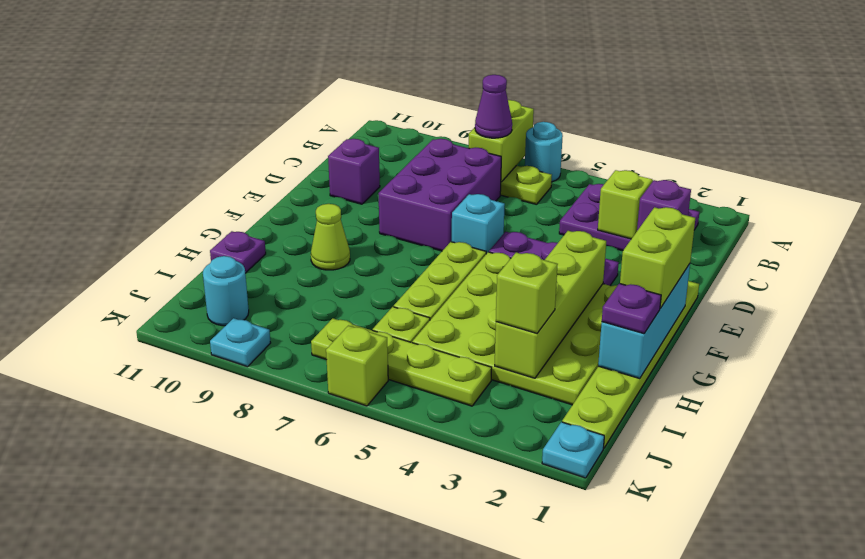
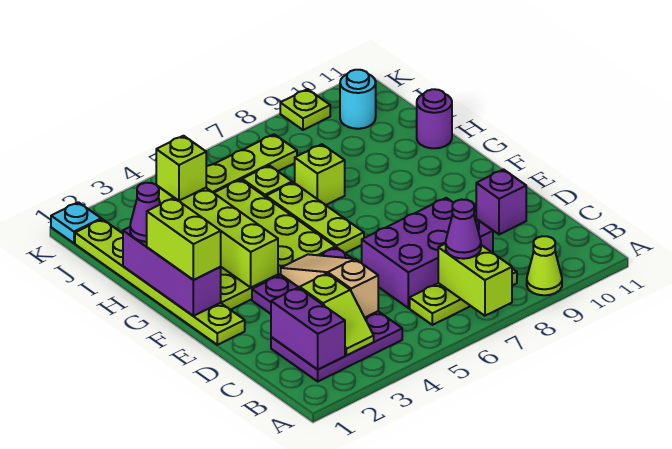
cyan round brick A6 level 1 -> none
purple brick C2 level 2 -> purple brick B2:C2 level 2
none -> tan slope C4:E4 level 2 top C
purple brick C7:E8 level 1 -> purple brick C6:D8 level 1
cyan brick E6 level 1 -> none
cyan brick F1:H1 level 2 -> purple brick F1:H1 level 2
lime cone G9 level 1 -> lime cone A9 level 1
purple plate H1 level 3 -> purple cone H1 level 3
purple plate H11 level 1 -> purple round brick H11 level 1
lime brick K6 level 1 -> lime brick H7 level 1
cyan plate K9 level 1 -> lime plate K9 level 1

